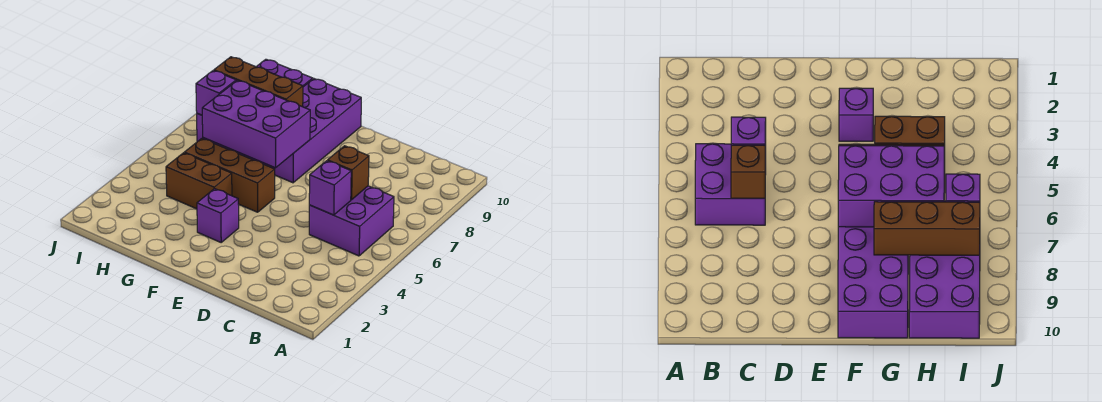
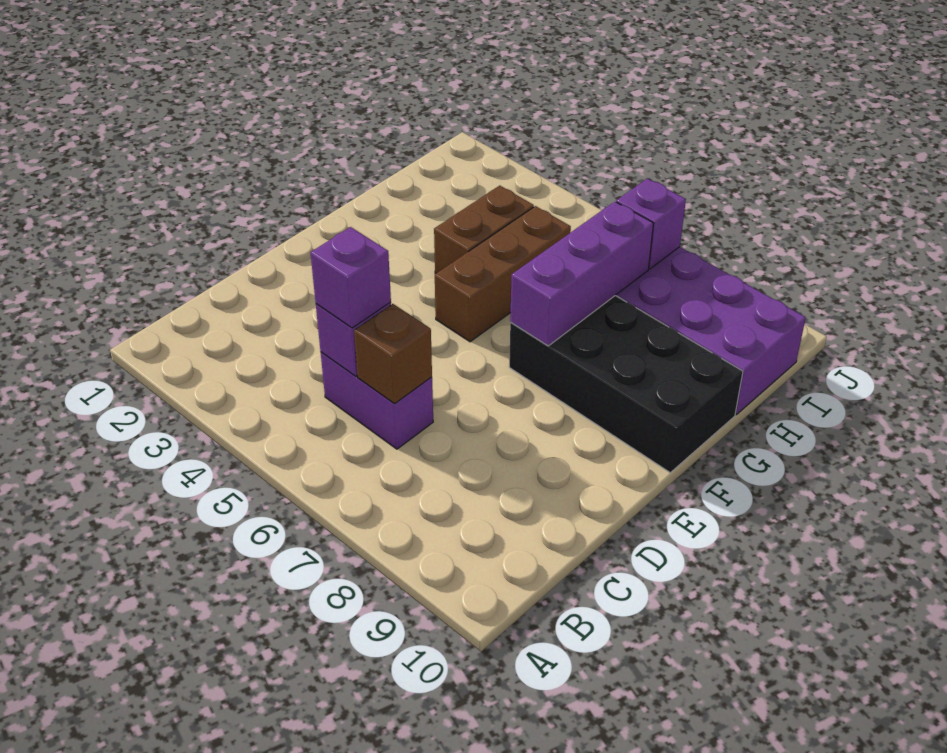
purple brick B5:C6 level 1 -> purple brick C5:C6 level 1
purple brick F3 level 1 -> purple brick C5 level 3
purple brick F6:H7 level 2 -> purple brick F7:H7 level 2
purple brick F7:G10 level 1 -> black brick F7:G10 level 1
brown brick G8:I8 level 2 -> none

